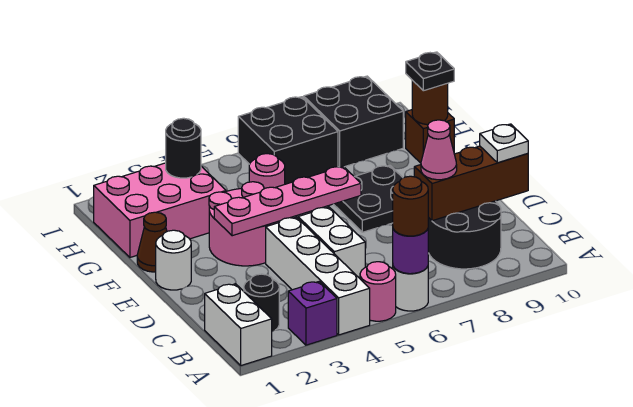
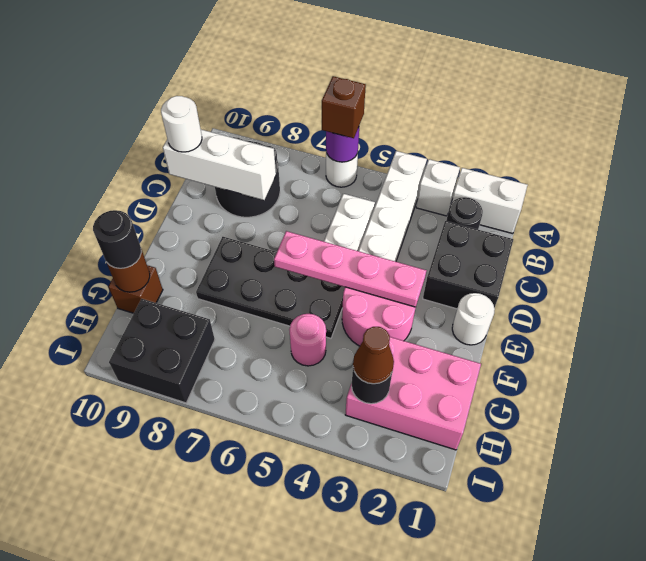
white brick A1:B1 level 1 -> white brick A1:A2 level 1
purple brick A3 level 1 -> white brick A3 level 1
pink round brick A5 level 1 -> none
brown round brick A6 level 3 -> brown brick A6 level 3
brown brick C8:C10 level 2 -> white brick C8:C10 level 2
pink cone C8 level 3 -> none
white plate C10 level 3 -> white round brick C10 level 3
black plate E7:F8 level 1 -> black plate E5:F8 level 1
brown cone F1 level 1 -> brown cone H3 level 3
black plate G10 level 3 -> black round brick G10 level 3
black brick H6:I7 level 1 -> black brick C1:D2 level 1

